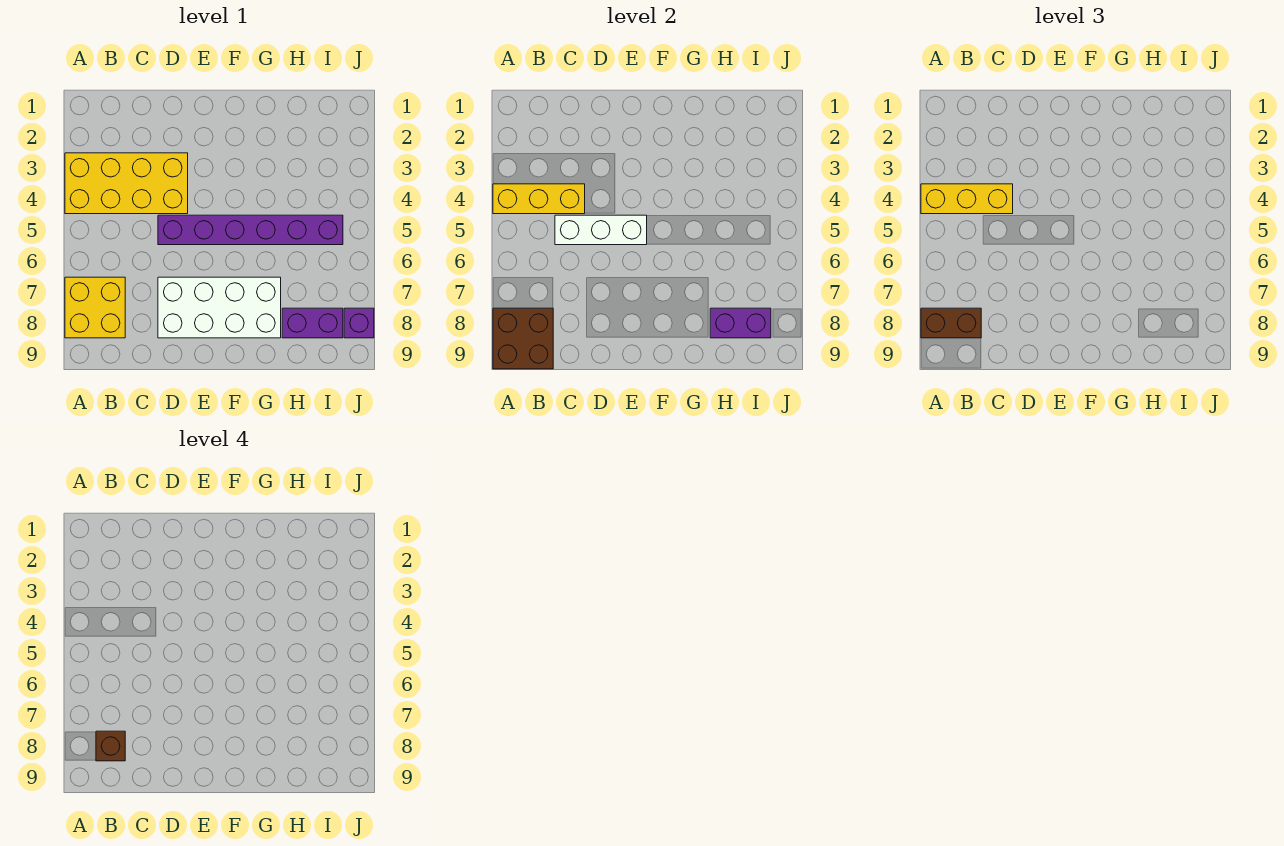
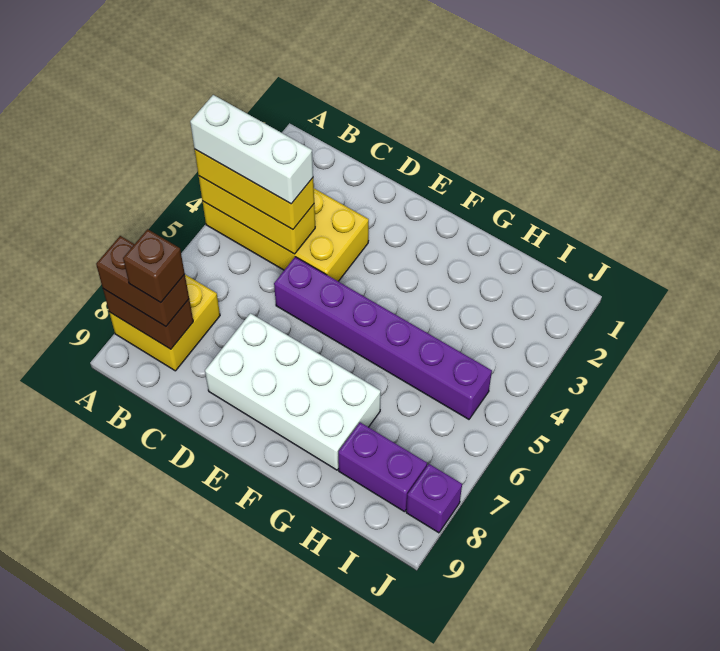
brown brick A8:B9 level 2 -> brown brick A8:B8 level 2
white brick C5:E5 level 2 -> white brick A4:C4 level 4
purple brick H8:I8 level 2 -> none

